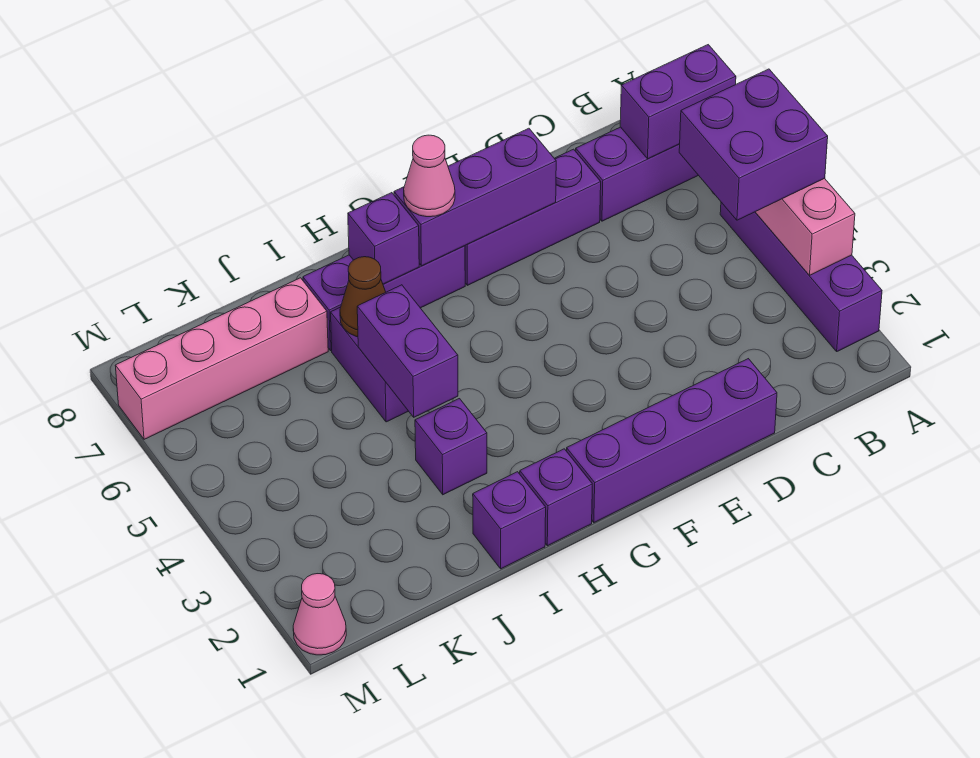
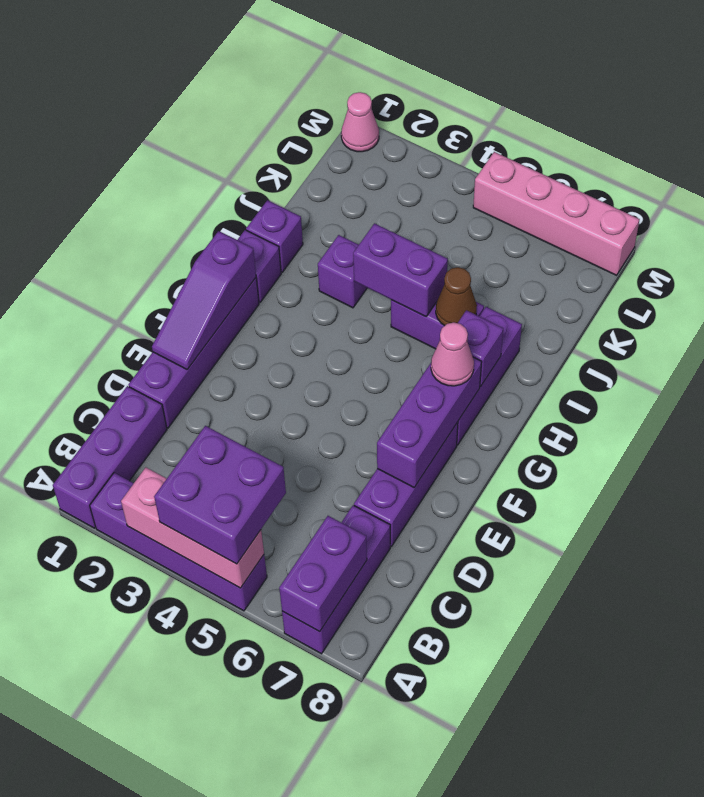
none -> purple brick A1:C1 level 1
none -> purple slope E1:G1 level 2 top G
pink brick J7:M7 level 1 -> pink brick M5:M8 level 1

